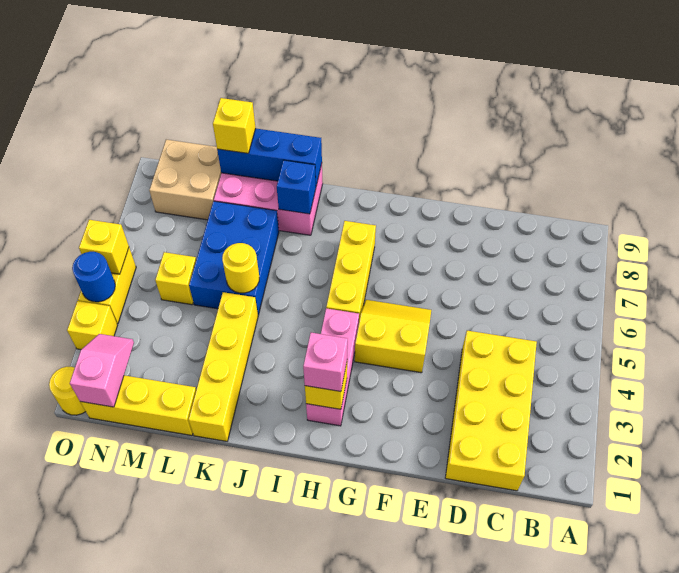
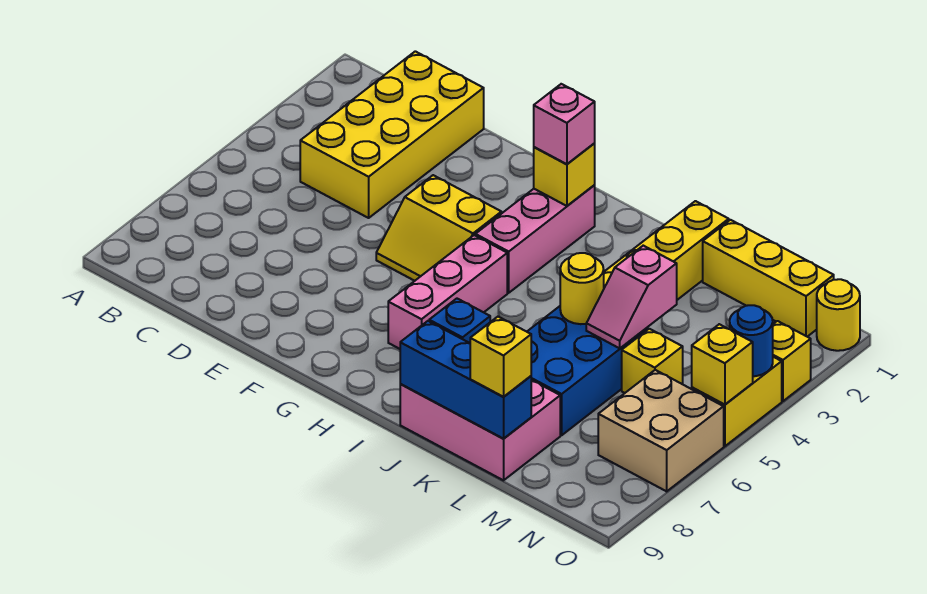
yellow brick H5:H7 level 1 -> pink brick H5:H7 level 1
tan brick M8:N9 level 1 -> tan brick N6:O7 level 1
pink slope N1:N2 level 2 top 1 -> pink slope L4:L5 level 2 top 4

